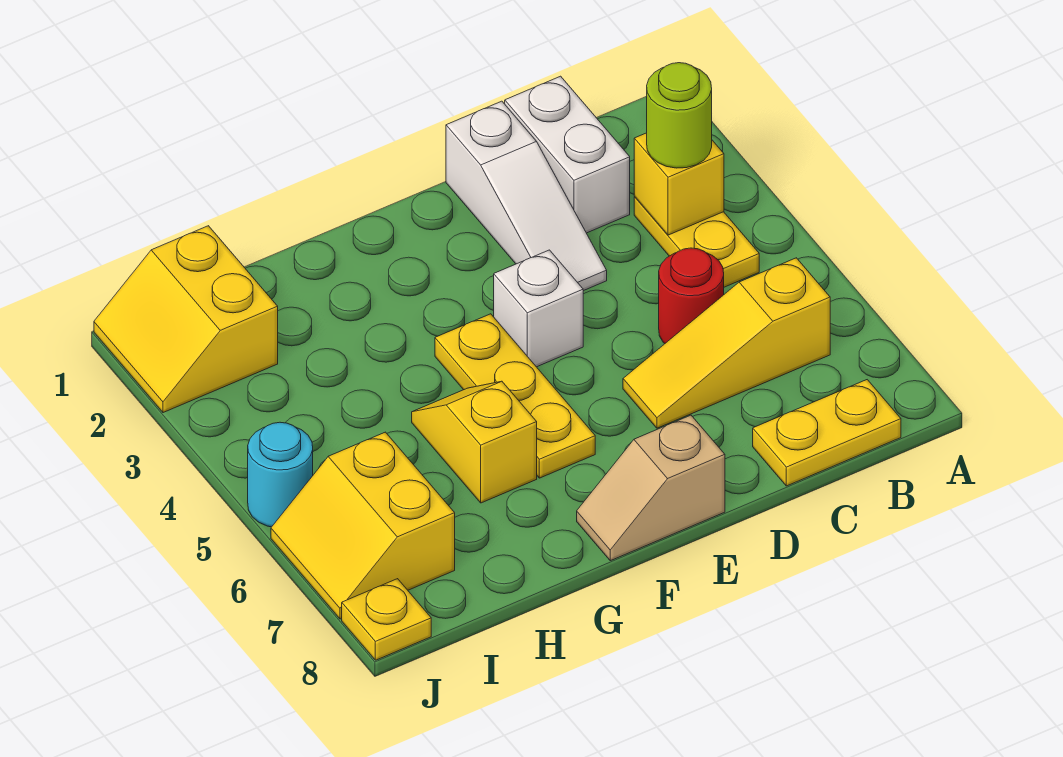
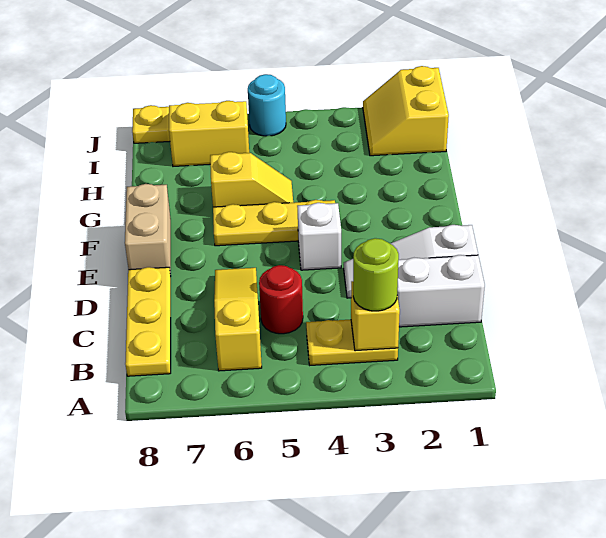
yellow plate B8:C8 level 1 -> yellow plate B8:D8 level 1
tan slope E8:F8 level 1 top E -> tan brick E8:F8 level 1
yellow slope I1:J2 level 1 top I -> yellow slope I1:J2 level 1 top 1

